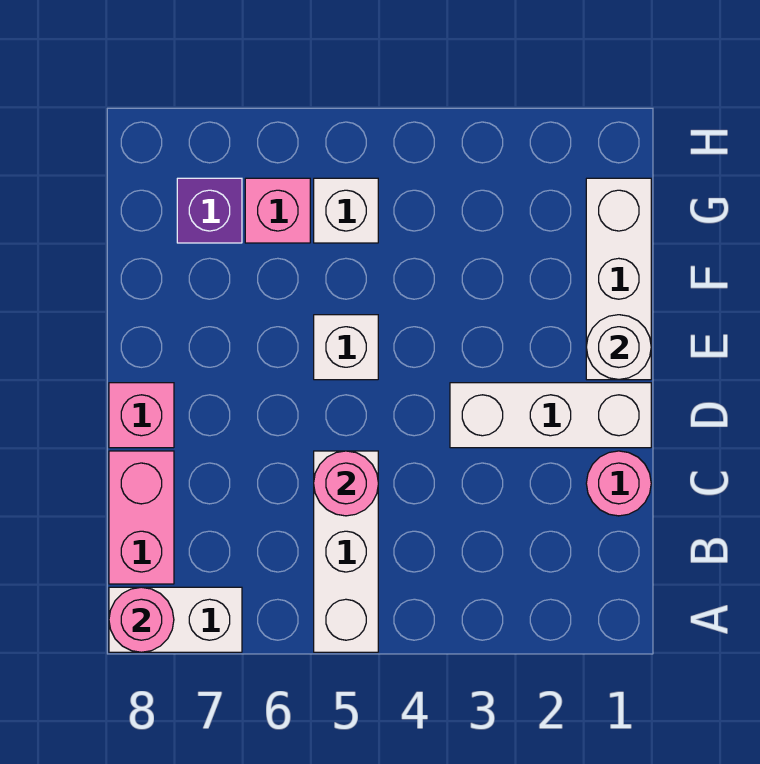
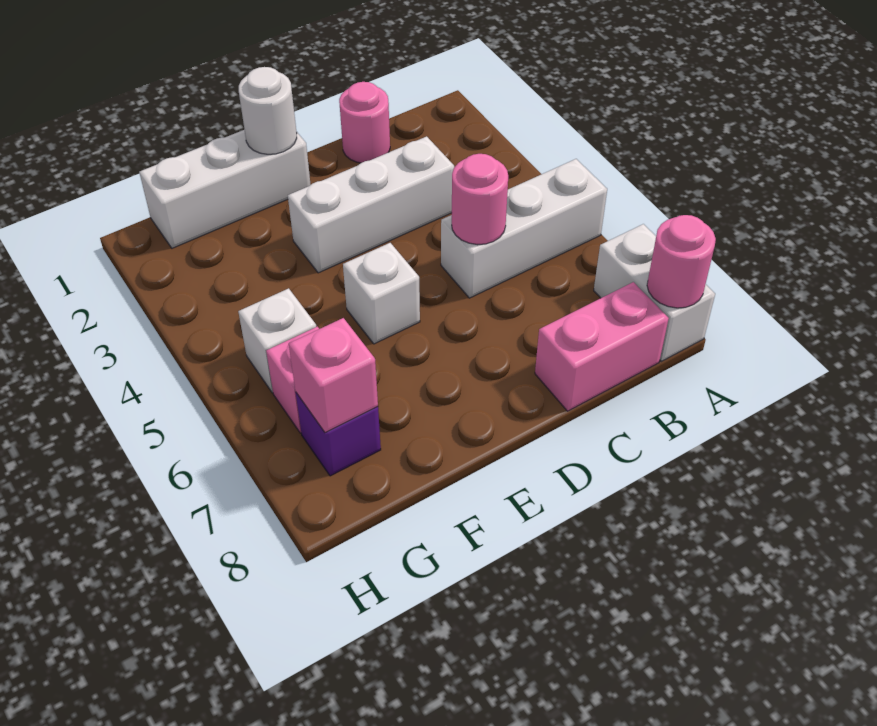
white brick D1:D3 level 1 -> white brick C3:E3 level 1
pink brick D8 level 1 -> pink brick G7 level 2

